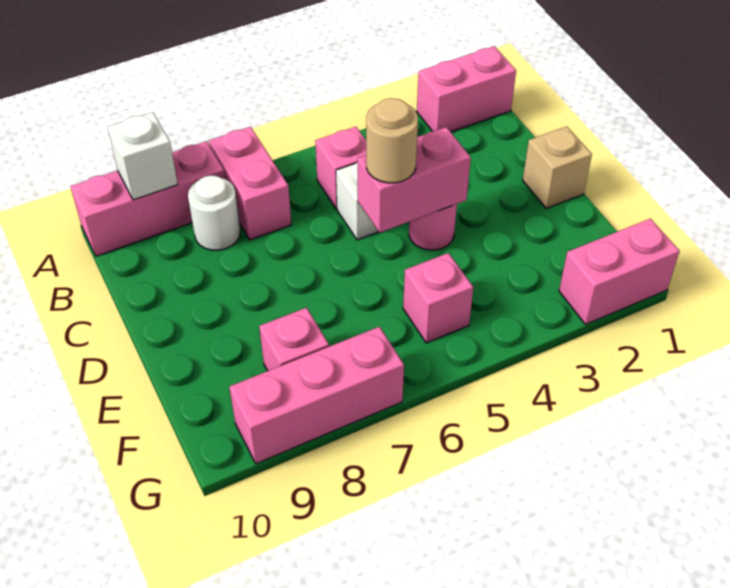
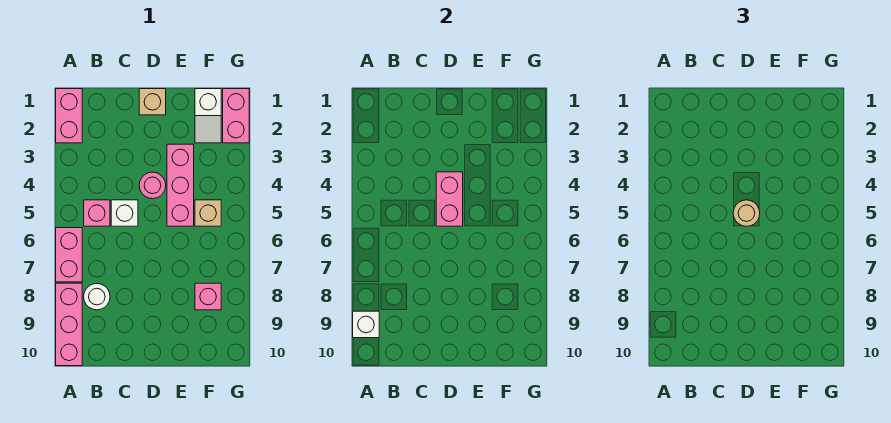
pink brick A7:B7 level 1 -> pink brick A6:A7 level 1
none -> white slope F1:F2 level 1 top 1
pink brick F5 level 1 -> tan brick F5 level 1
pink brick G7:G9 level 1 -> pink brick E3:E5 level 1

